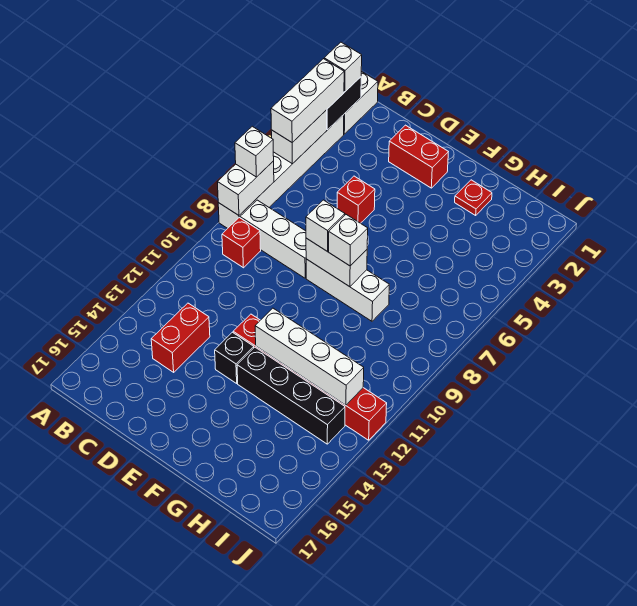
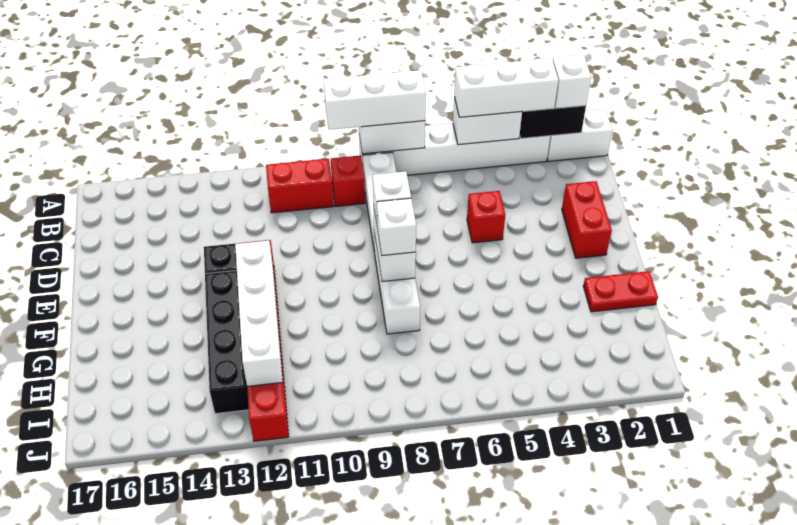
white brick A7 level 3 -> white brick A7:A9 level 3
red brick C13:C14 level 1 -> red brick B10:B11 level 1
red plate G2 level 1 -> red plate G1:G2 level 1

